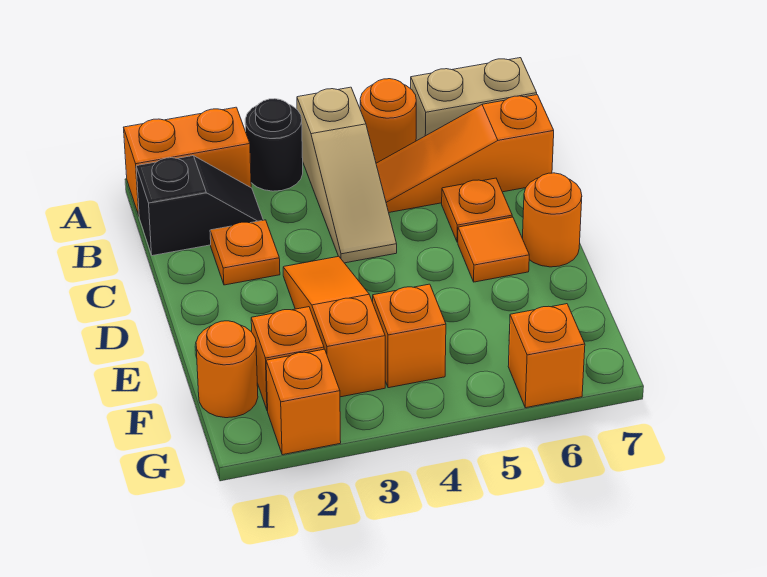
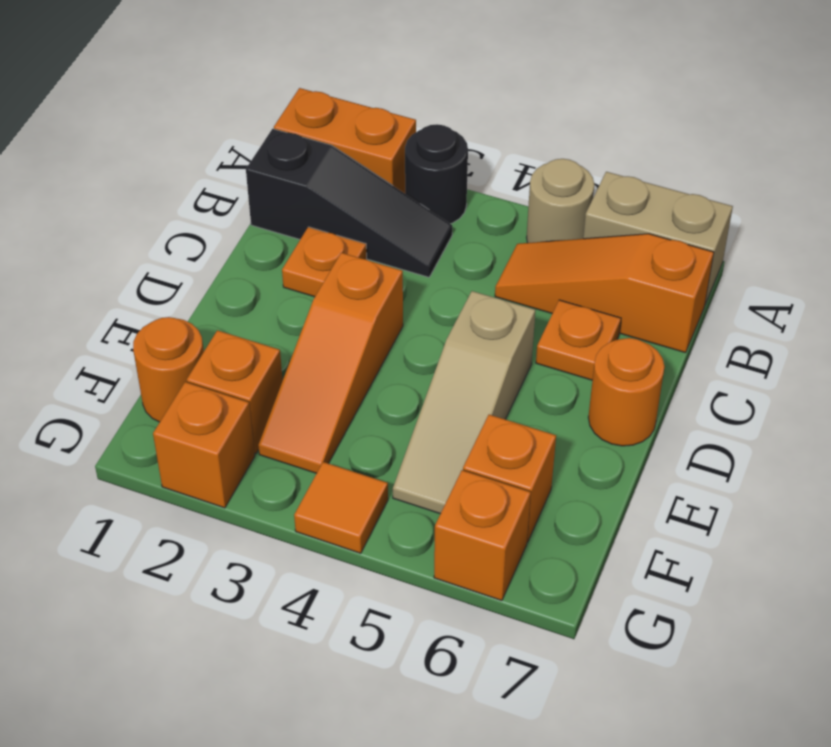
tan slope A4:C4 level 1 top A -> tan slope D5:F5 level 1 top D
orange round brick A5 level 1 -> tan round brick A5 level 1
black slope B1:B2 level 1 top 1 -> black slope B1:B3 level 1 top 1
orange slope D3:F3 level 1 top F -> orange slope D3:F3 level 1 top D
orange tile D6 level 1 -> orange tile G4 level 1
orange brick F4 level 1 -> orange brick F6 level 1

